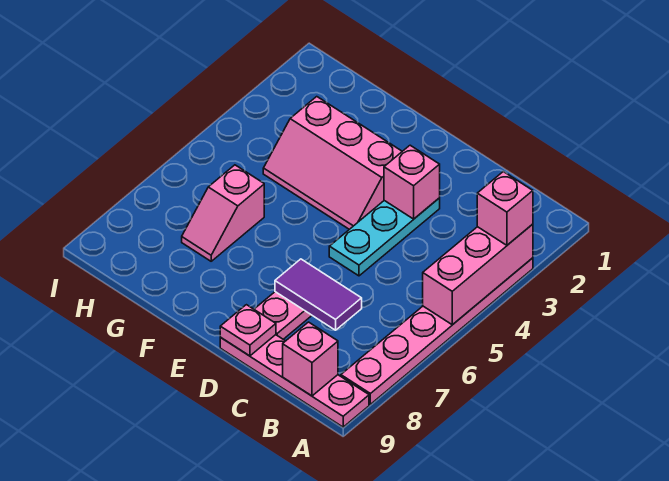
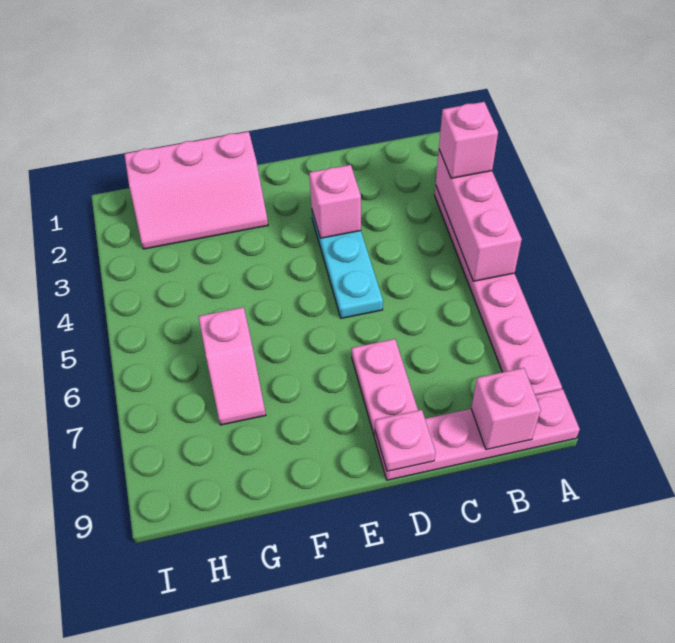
purple tile C7:D7 level 2 -> none
pink slope E3:G4 level 1 top 3 -> pink slope F1:H2 level 1 top 1

